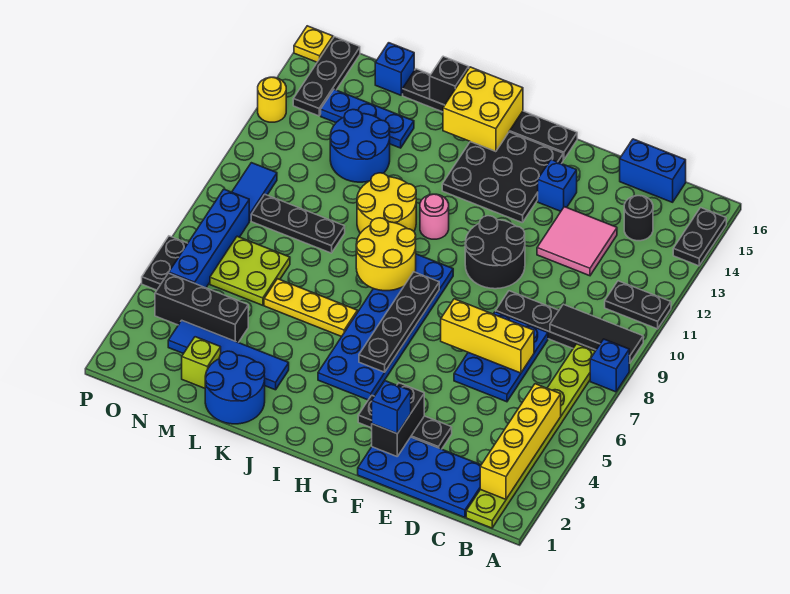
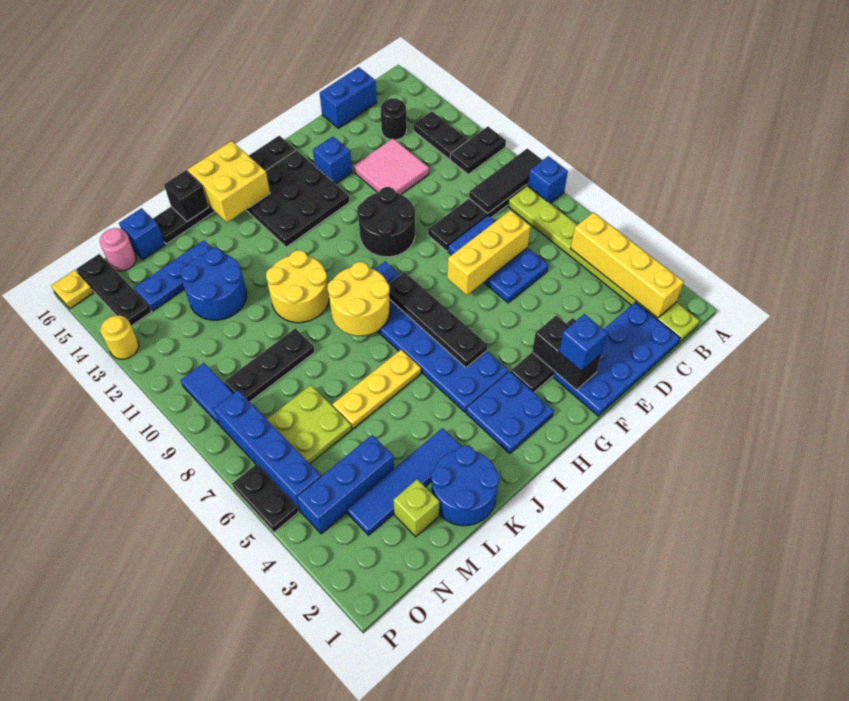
black plate A14:A15 level 1 -> black plate B12:B13 level 1
none -> blue plate H2:I3 level 1
pink round brick I11 level 1 -> pink round brick N16 level 1
black brick M4:O4 level 1 -> blue brick M4:O4 level 1

